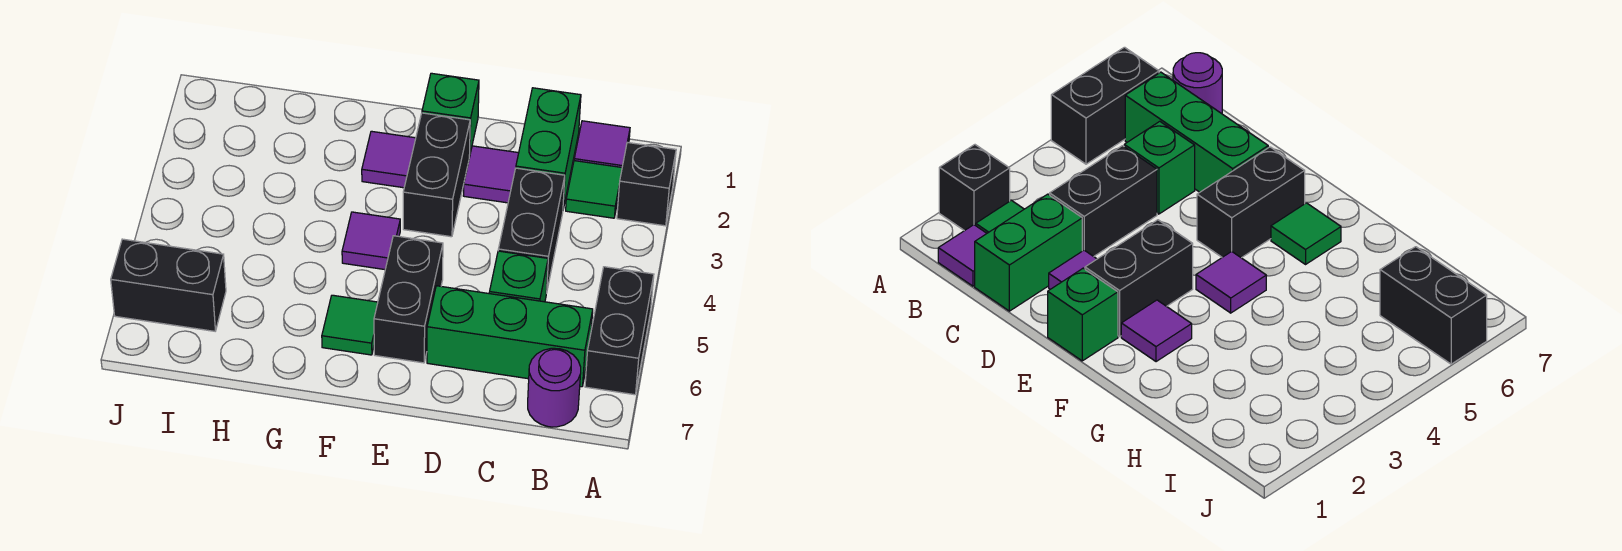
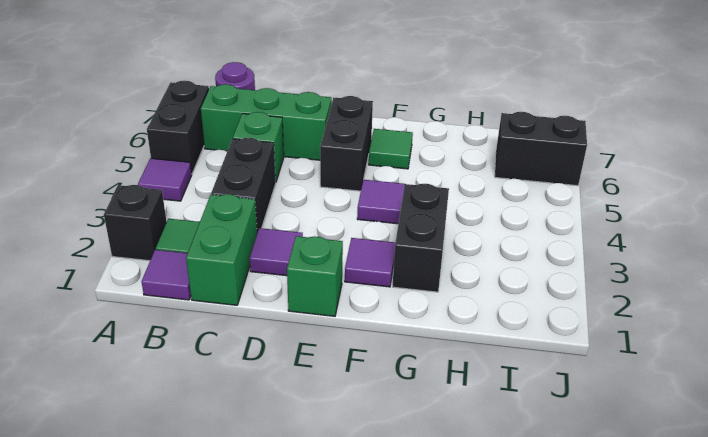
none -> purple tile A4 level 1
black brick E2:E3 level 1 -> black brick G2:G3 level 1

